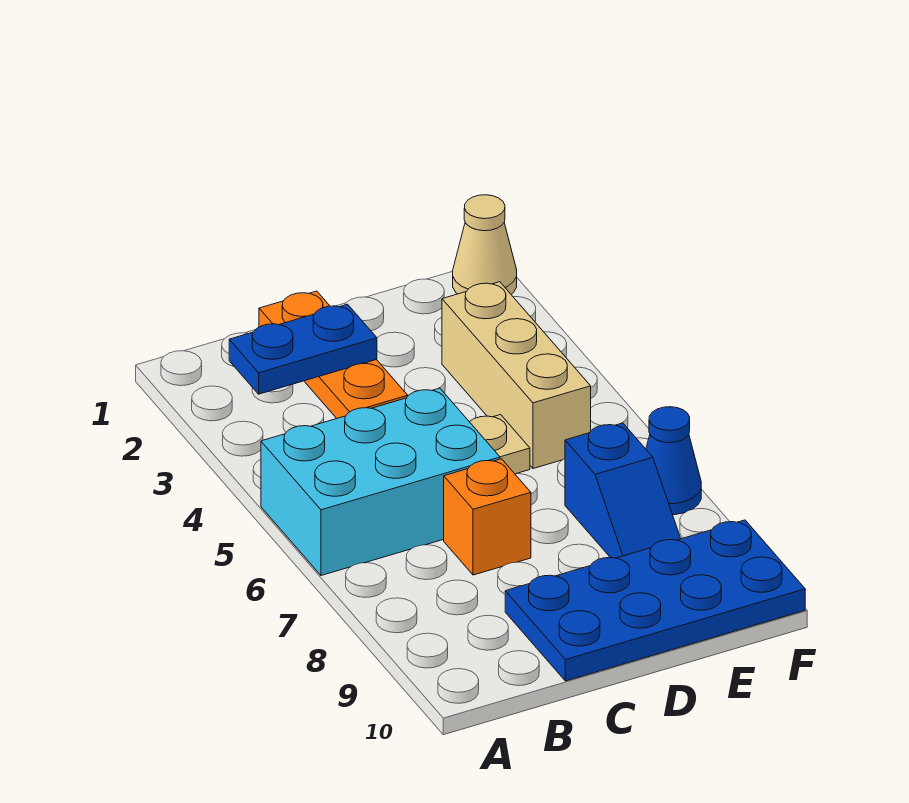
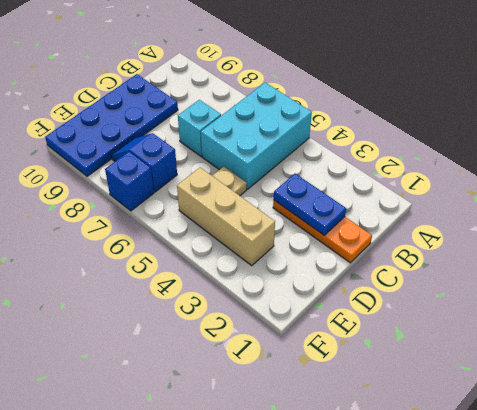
blue plate B2:C2 level 2 -> blue plate C2:C3 level 2
orange brick C7 level 1 -> cyan brick C7 level 1
tan cone F1 level 1 -> none
blue cone F7 level 1 -> blue brick F7 level 1

